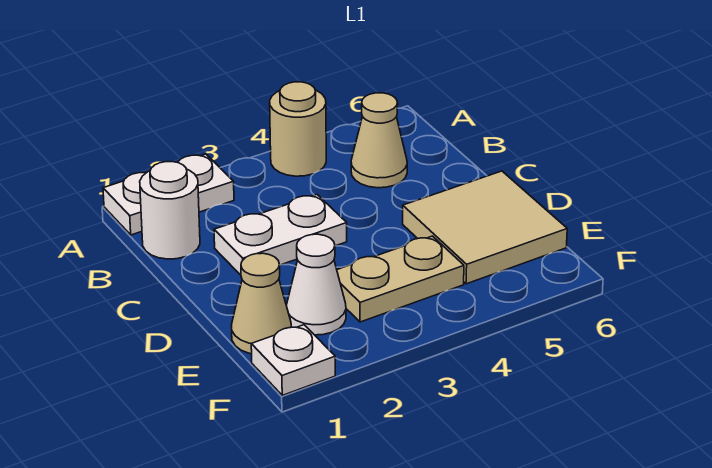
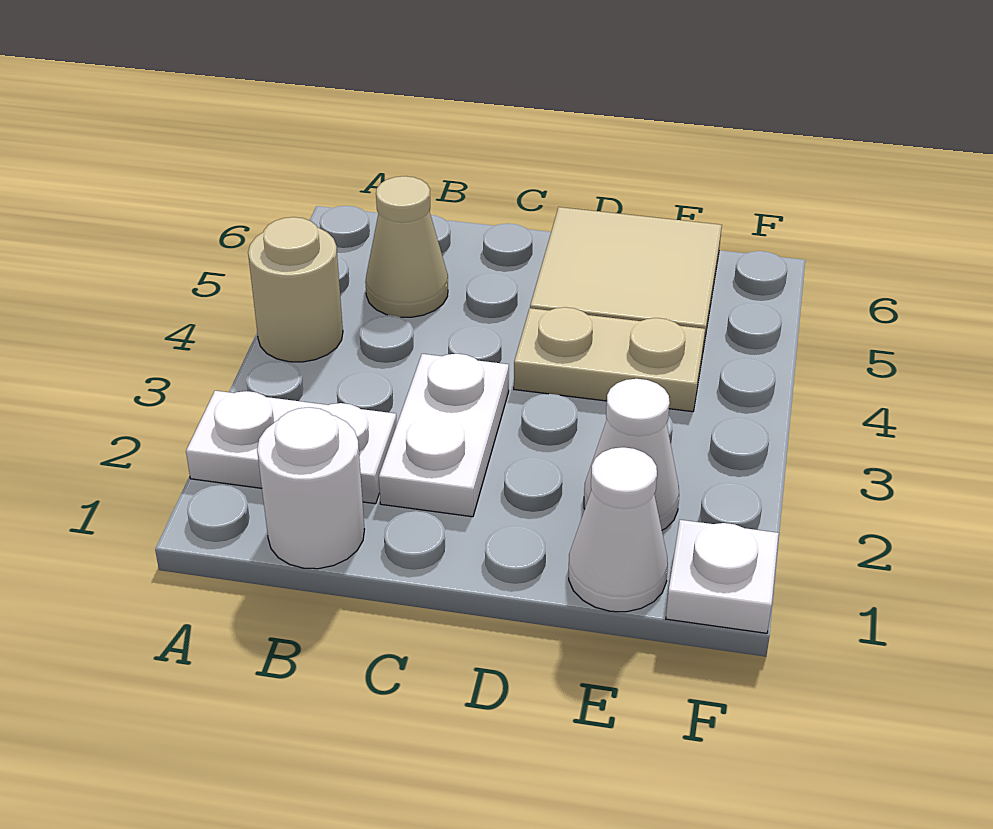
white plate A1:A2 level 1 -> white plate A2:B2 level 1
tan cone E1 level 1 -> white cone E1 level 1
tan plate E3:E4 level 1 -> tan plate D4:E4 level 1

